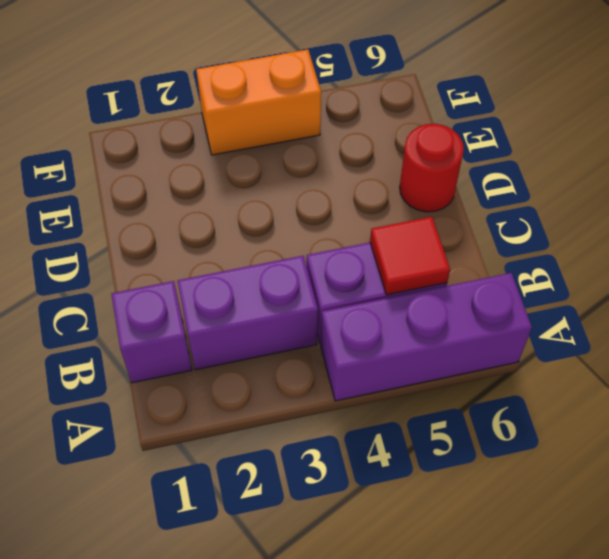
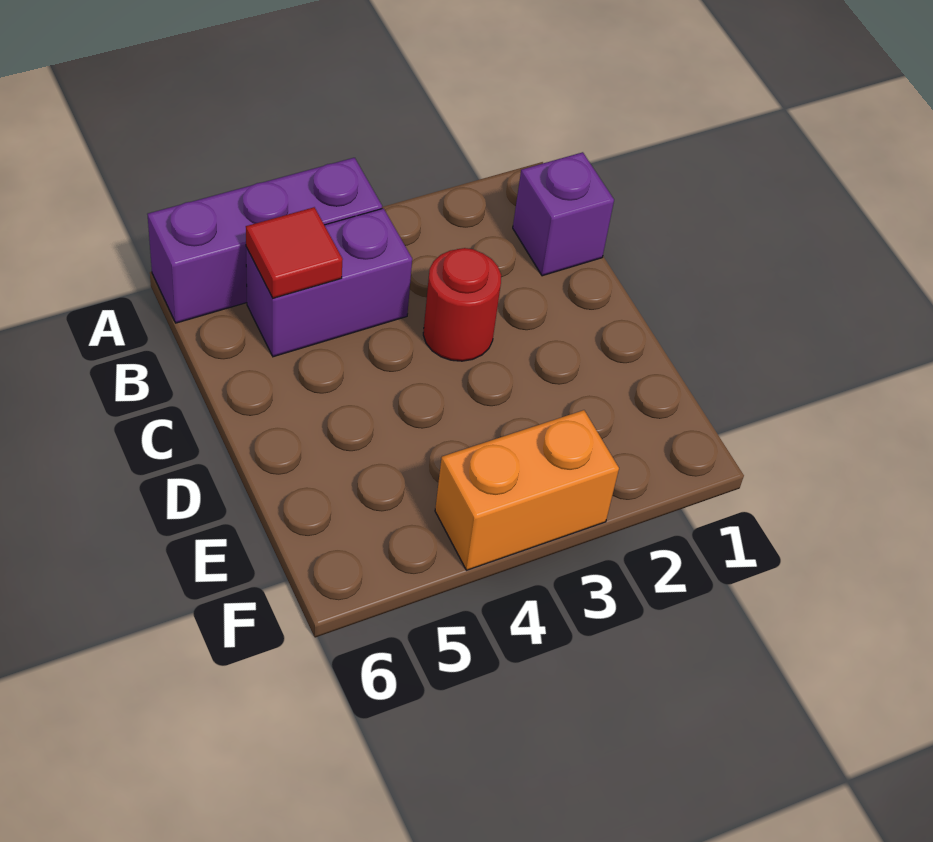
purple brick B2:B3 level 1 -> none
red round brick D6 level 1 -> red round brick C3 level 1

